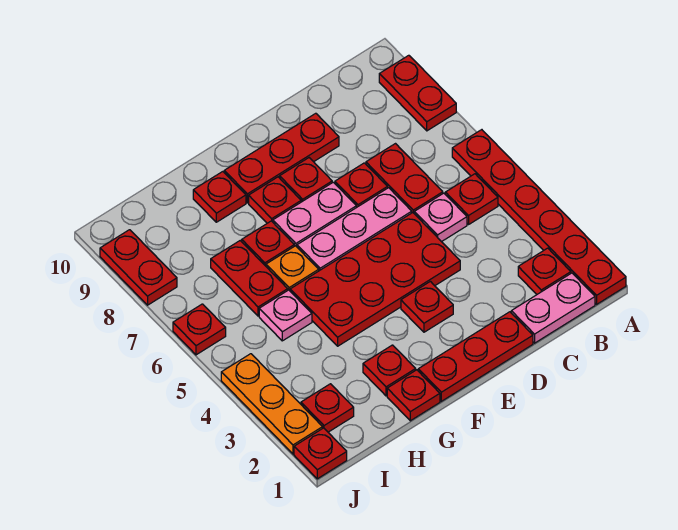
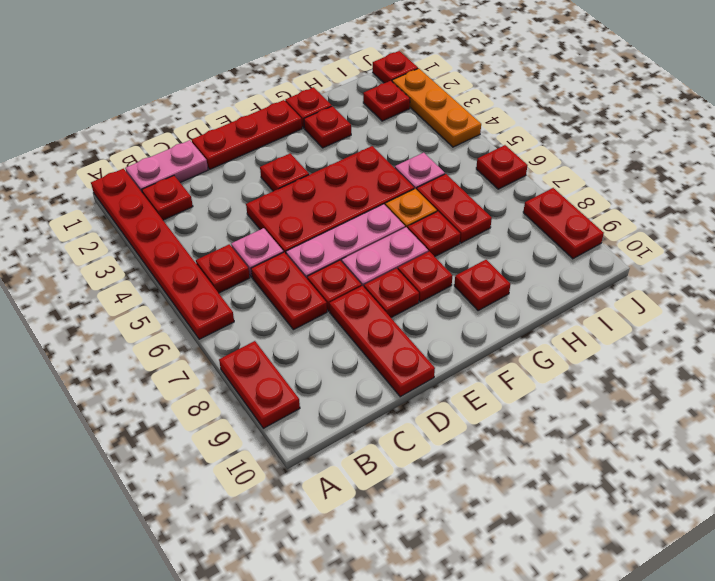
red plate D9:F9 level 1 -> red plate D8:D10 level 1

